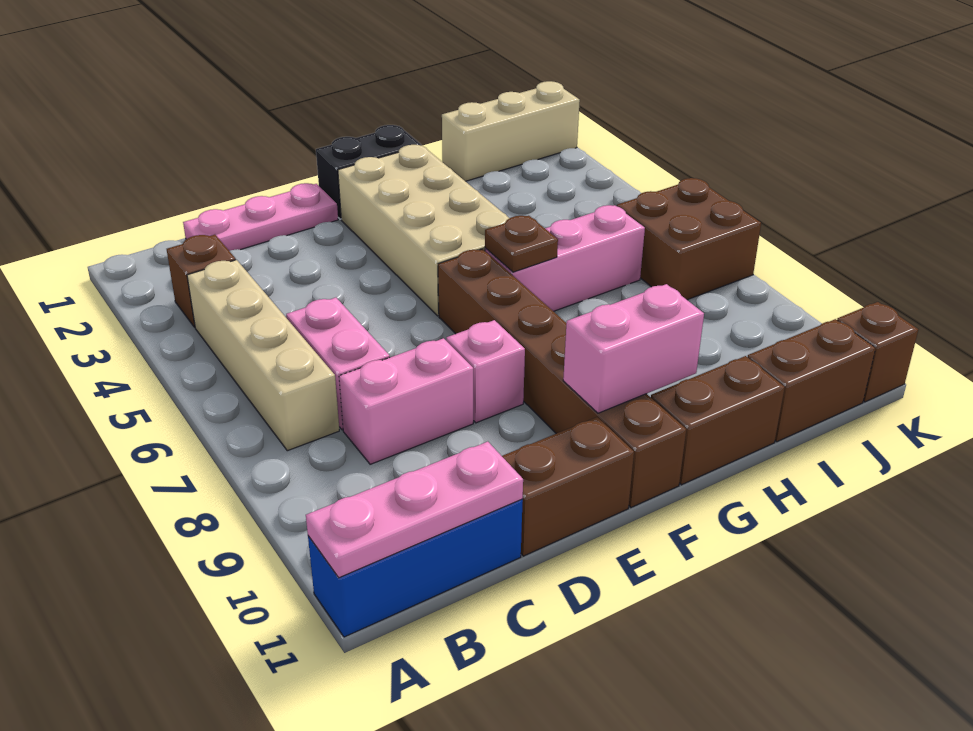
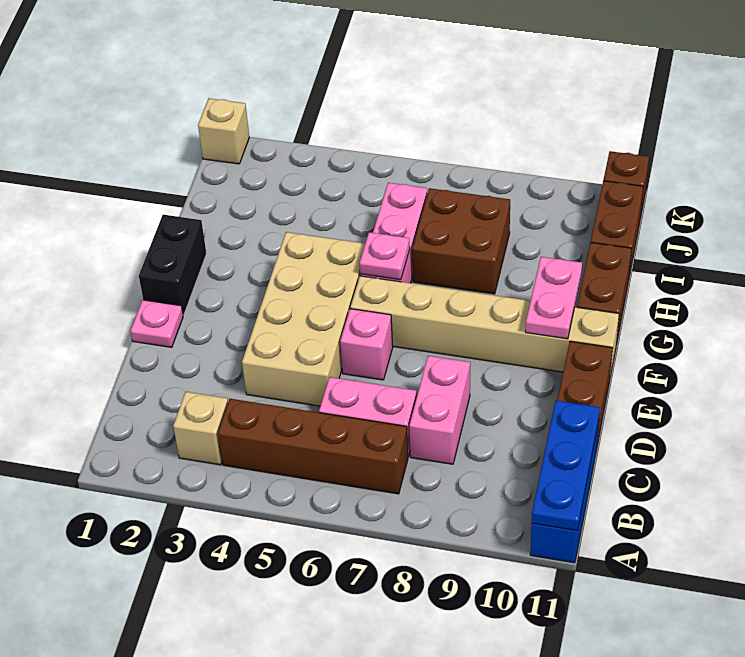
pink plate A11:C11 level 2 -> blue plate A11:C11 level 2
brown brick B3 level 1 -> tan brick B3 level 1
tan brick B4:B7 level 1 -> brown brick B4:B7 level 1
pink plate C1:E1 level 1 -> pink plate E1 level 1
pink brick E8 level 1 -> pink brick E6 level 1
tan brick F2:G5 level 1 -> tan brick D4:G5 level 1
brown brick F6:F11 level 1 -> tan brick F6:F11 level 1
pink brick F10:G10 level 2 -> pink plate F10:G10 level 2
brown plate G6 level 2 -> pink plate G6 level 2
tan brick I1:K1 level 1 -> tan brick K1 level 1
brown brick J6:K7 level 1 -> brown brick H7:I8 level 1

